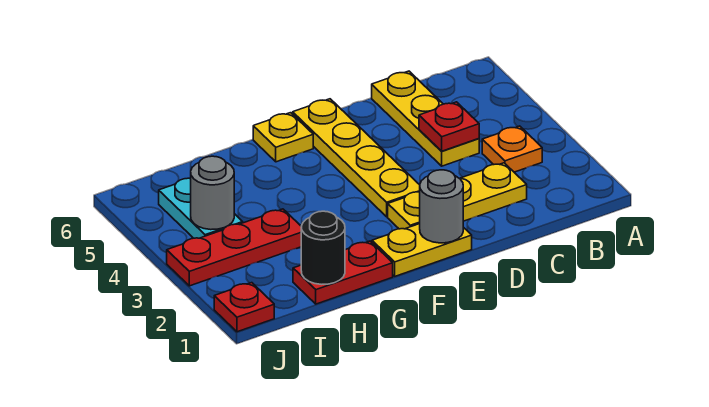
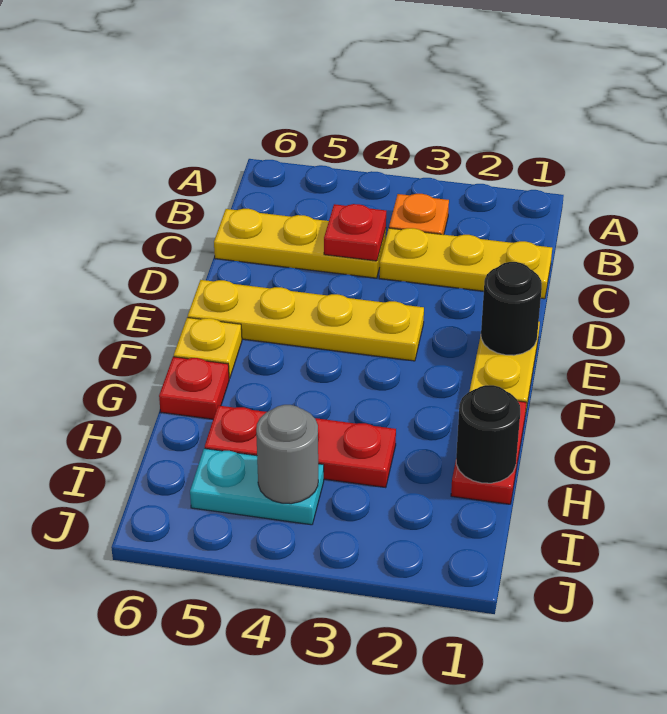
yellow plate C2:E2 level 1 -> yellow plate C1:C3 level 1
grey round brick E1 level 2 -> black round brick E1 level 2
red plate H3:J3 level 1 -> red plate H3:H5 level 1
red plate J1 level 1 -> red plate G6 level 1

